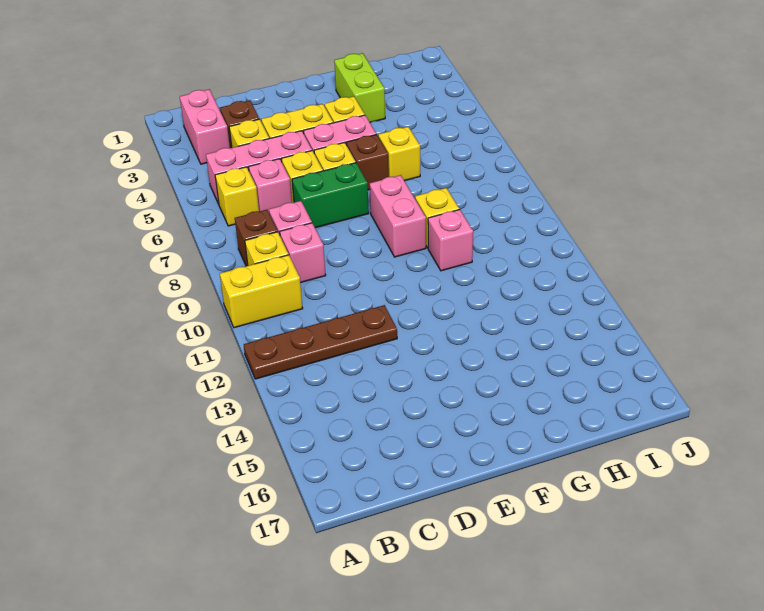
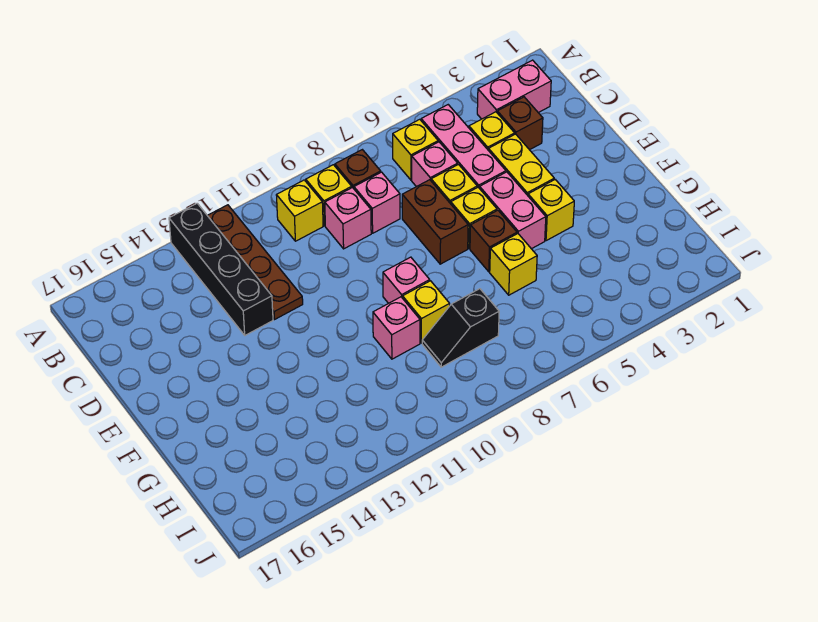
yellow brick A10:B10 level 1 -> yellow brick B10 level 1
none -> black brick A13:D13 level 1
green brick D7:E7 level 1 -> brown brick D7:E7 level 1
pink brick F8:F9 level 1 -> pink brick F9 level 1
lime brick G2:G3 level 1 -> none
none -> black slope H8:H9 level 1 top 8

